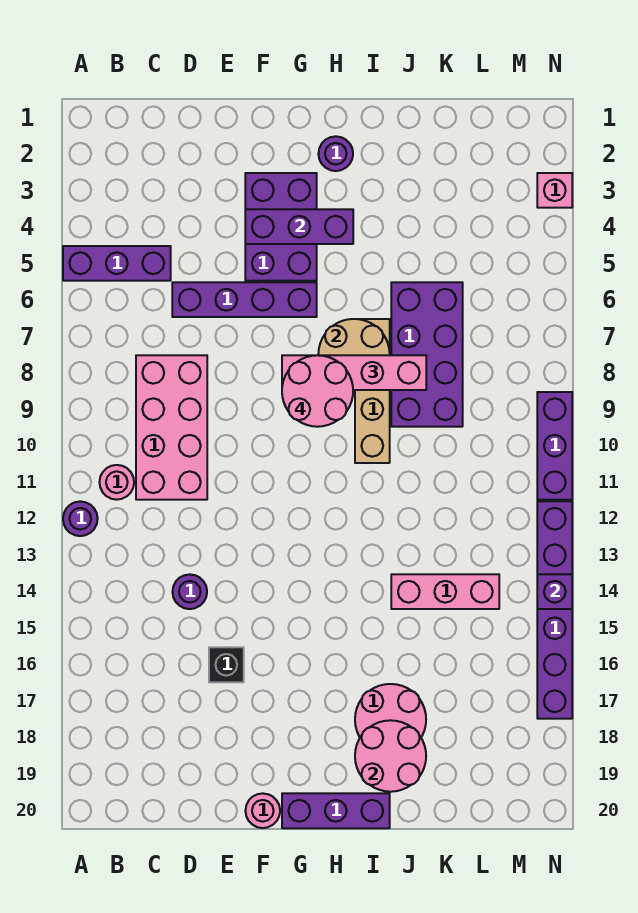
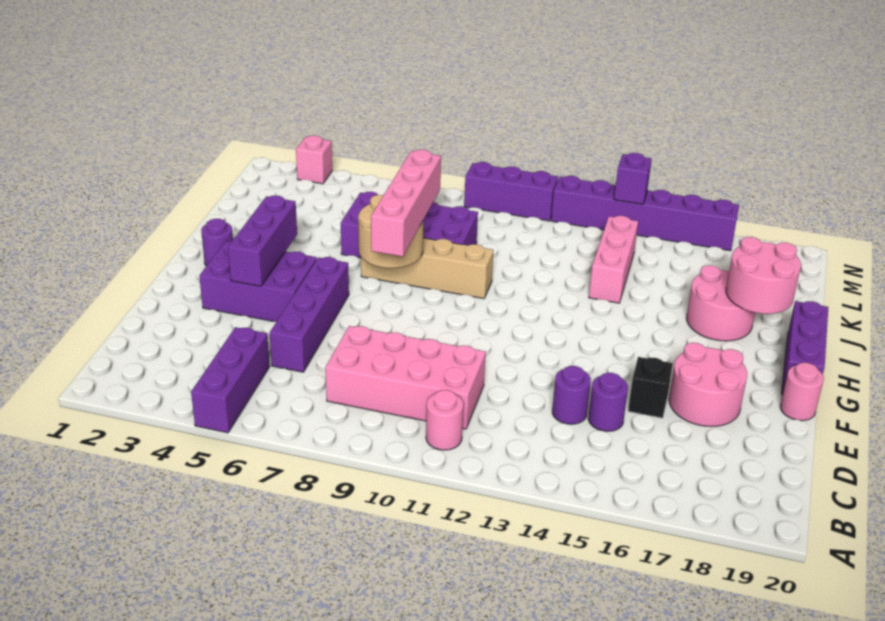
purple round brick A12 level 1 -> purple round brick D15 level 1
pink round brick G8:H9 level 4 -> pink round brick E17:F18 level 1

